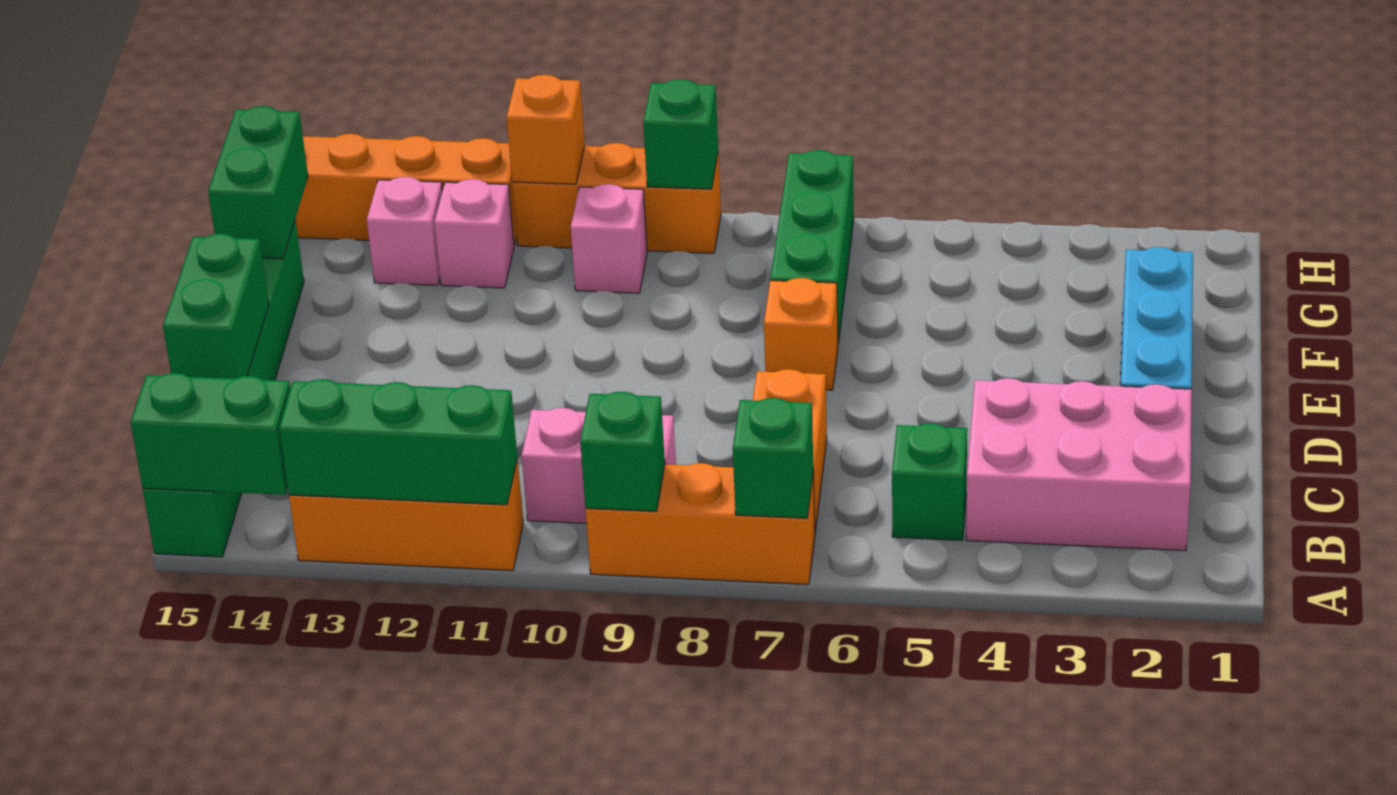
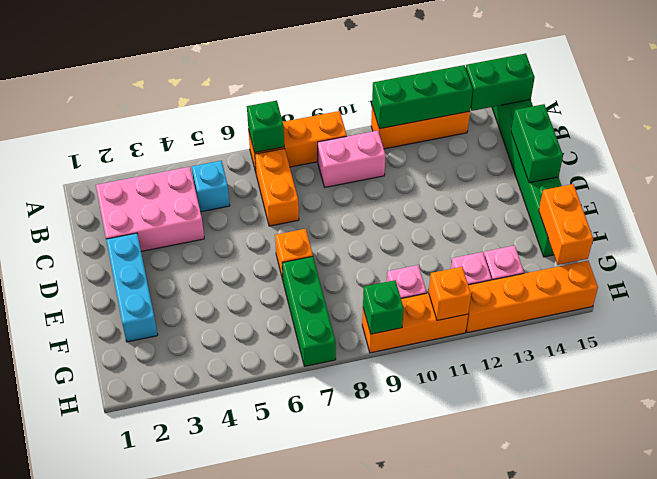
green brick A9 level 2 -> none
green brick B5 level 1 -> cyan brick B5 level 1
green brick F15:G15 level 2 -> orange brick F15:G15 level 2

